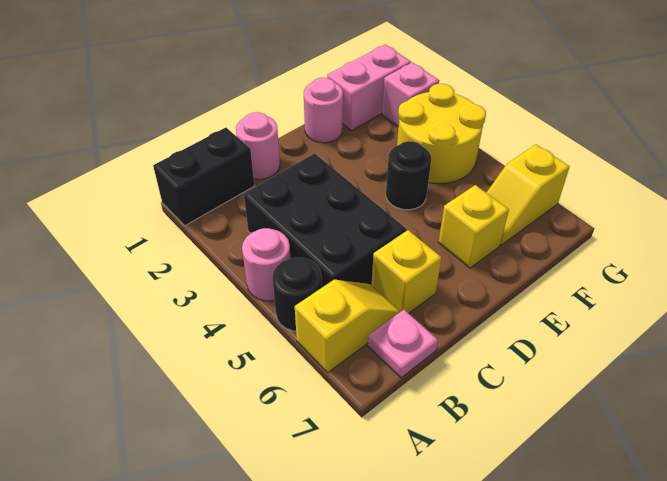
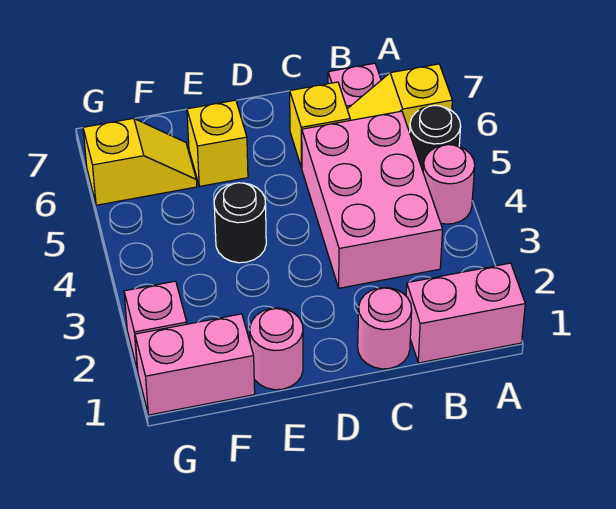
black brick A1:B1 level 1 -> pink brick A1:B1 level 1
black brick B3:C5 level 1 -> pink brick B3:C5 level 1
yellow round brick F3:G4 level 1 -> none

